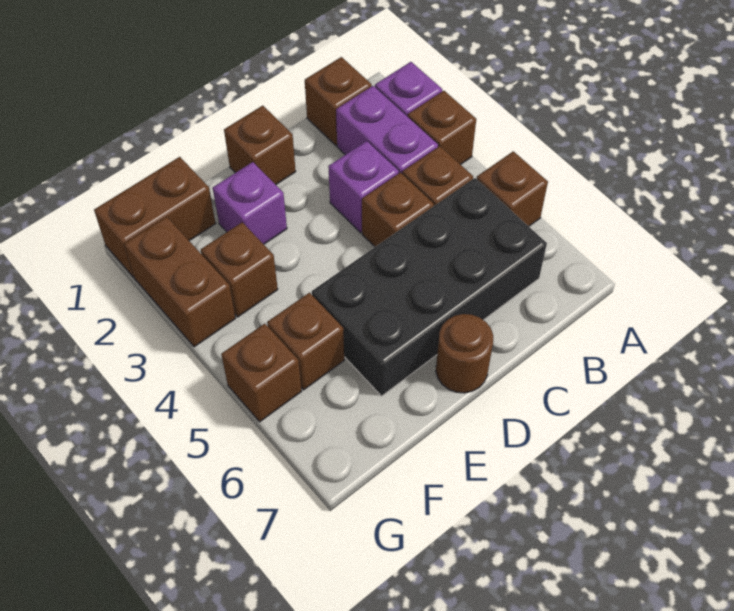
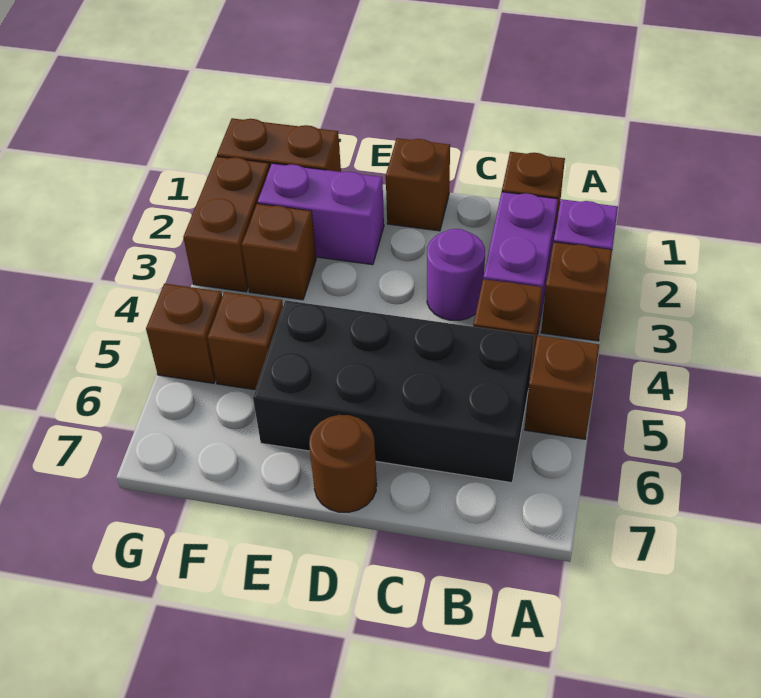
purple brick C3 level 1 -> purple round brick C3 level 1
brown brick C4 level 1 -> none
purple brick E2 level 1 -> purple brick E2:F2 level 1

